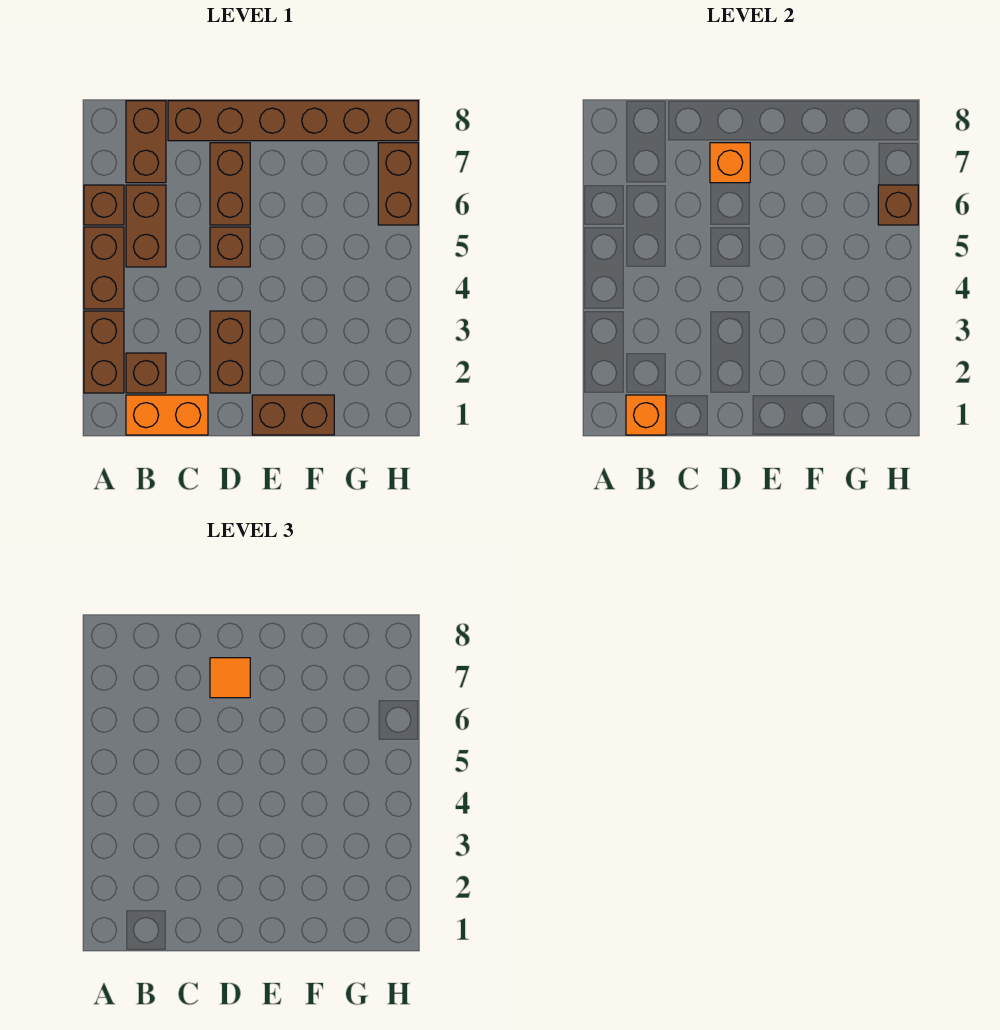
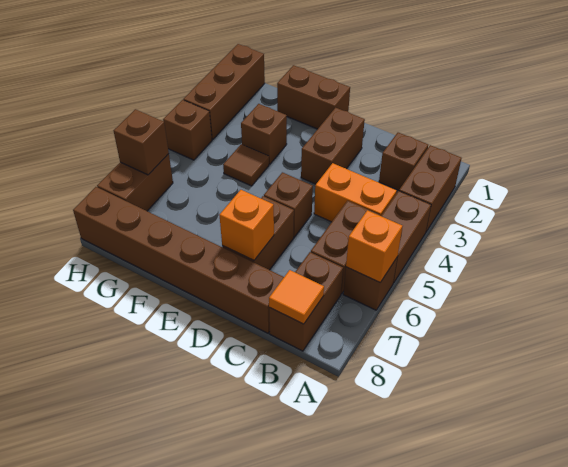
orange brick B1:C1 level 1 -> orange brick B4:C4 level 1
orange brick B1 level 2 -> orange brick A6 level 2
orange tile D7 level 3 -> orange tile B8 level 2
none -> brown brick F3 level 1
none -> brown tile F4 level 1
none -> brown brick H1:H3 level 1
none -> brown brick H4 level 1

